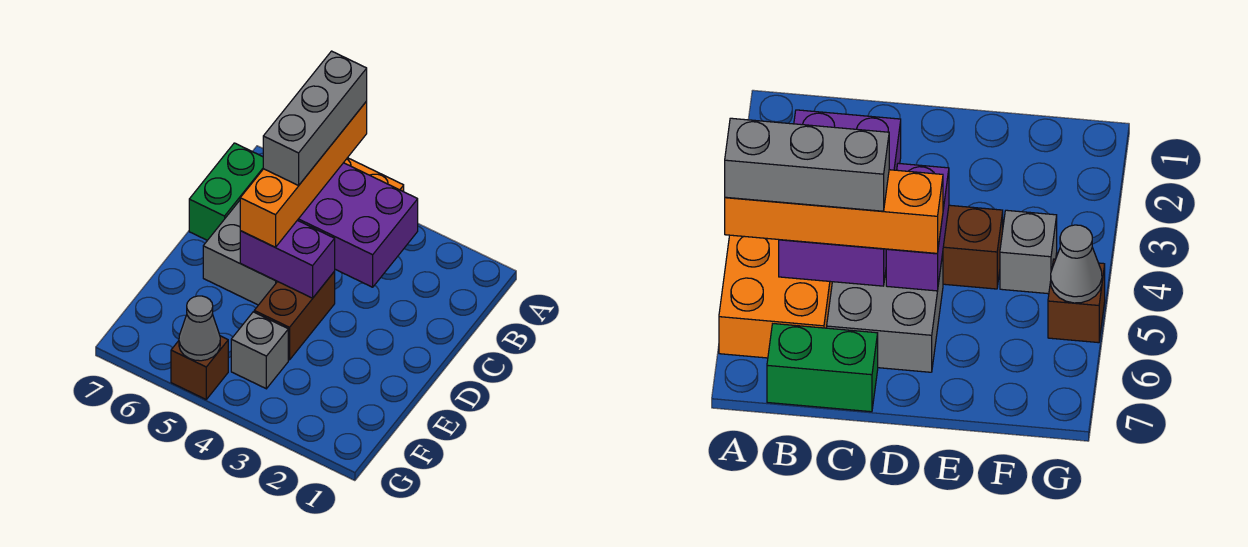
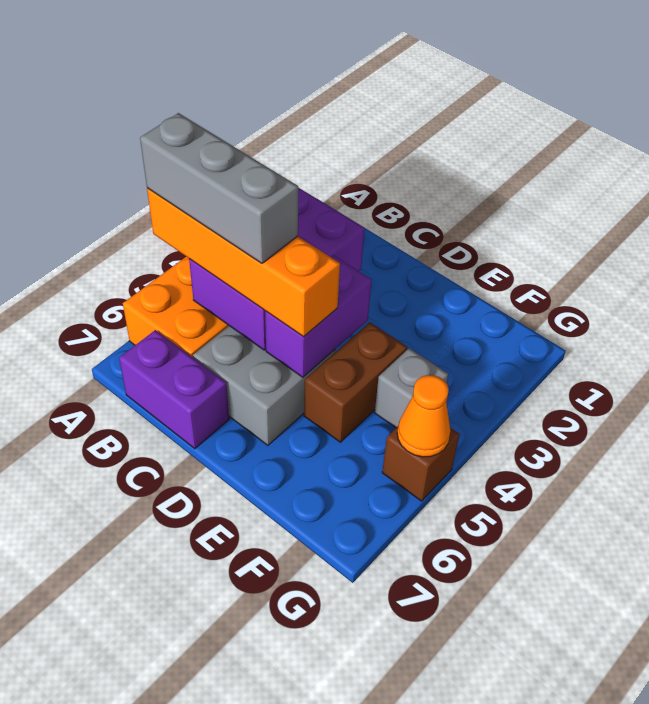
green brick B7:C7 level 1 -> purple brick B7:C7 level 1
brown brick D4:E4 level 1 -> brown brick E4:E5 level 1
grey cone G5 level 2 -> orange cone G5 level 2

